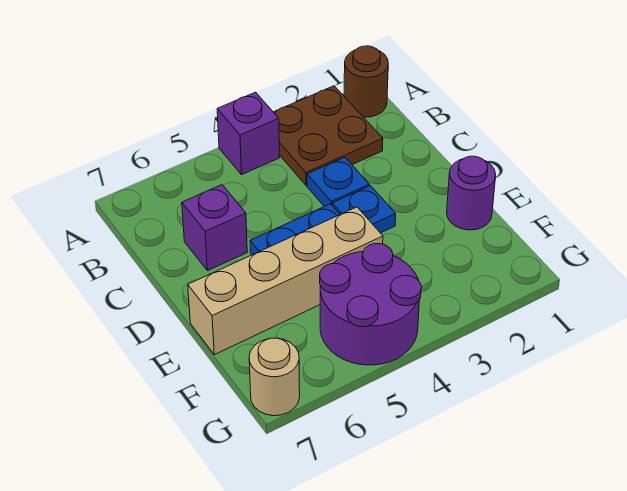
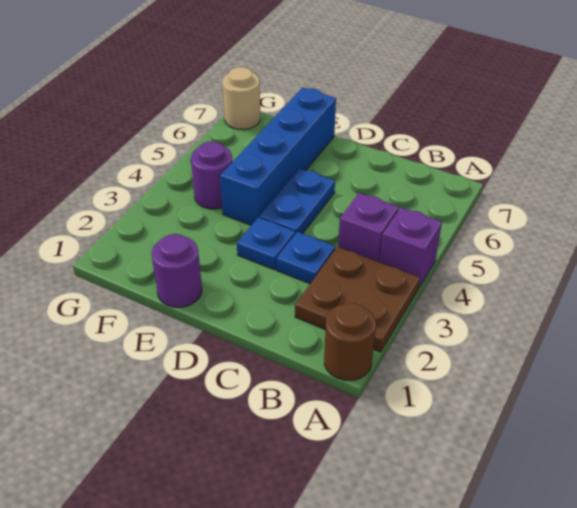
purple brick C6 level 1 -> purple brick B4 level 1
tan brick E4:E7 level 1 -> blue brick E4:E7 level 1
purple round brick F4:G5 level 1 -> purple round brick F4 level 1

